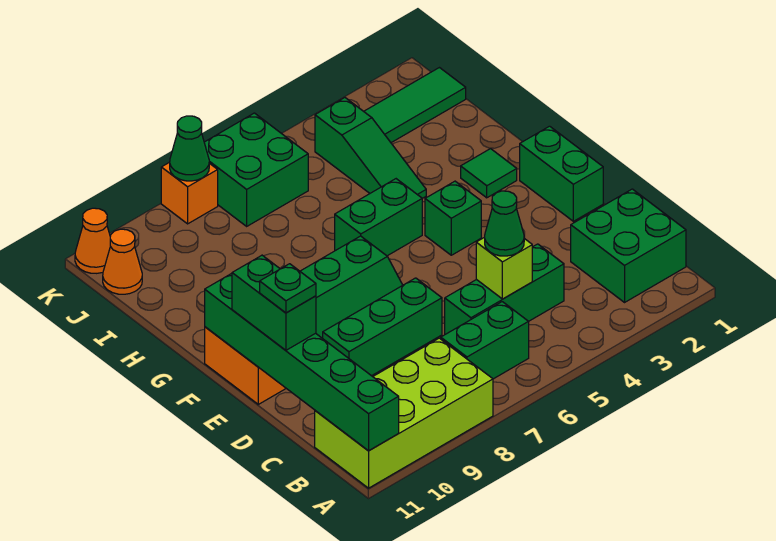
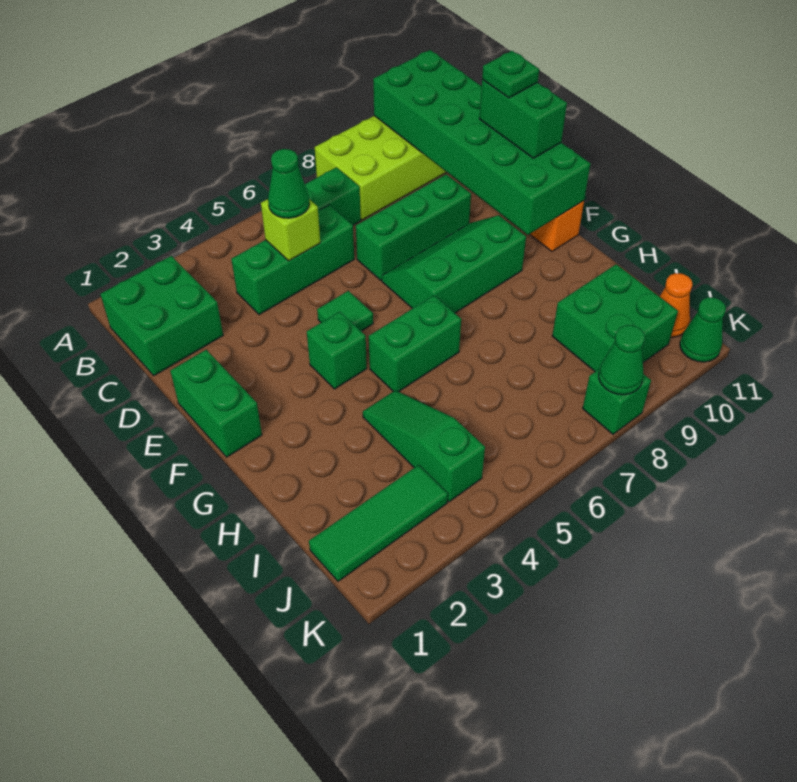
green brick A11:F11 level 2 -> green brick A10:F11 level 2
green tile G2 level 1 -> green tile E5 level 1
green brick J6:K7 level 1 -> green brick I9:J10 level 1
orange brick K8 level 1 -> green brick K8 level 1
orange cone K11 level 1 -> green cone K11 level 1

